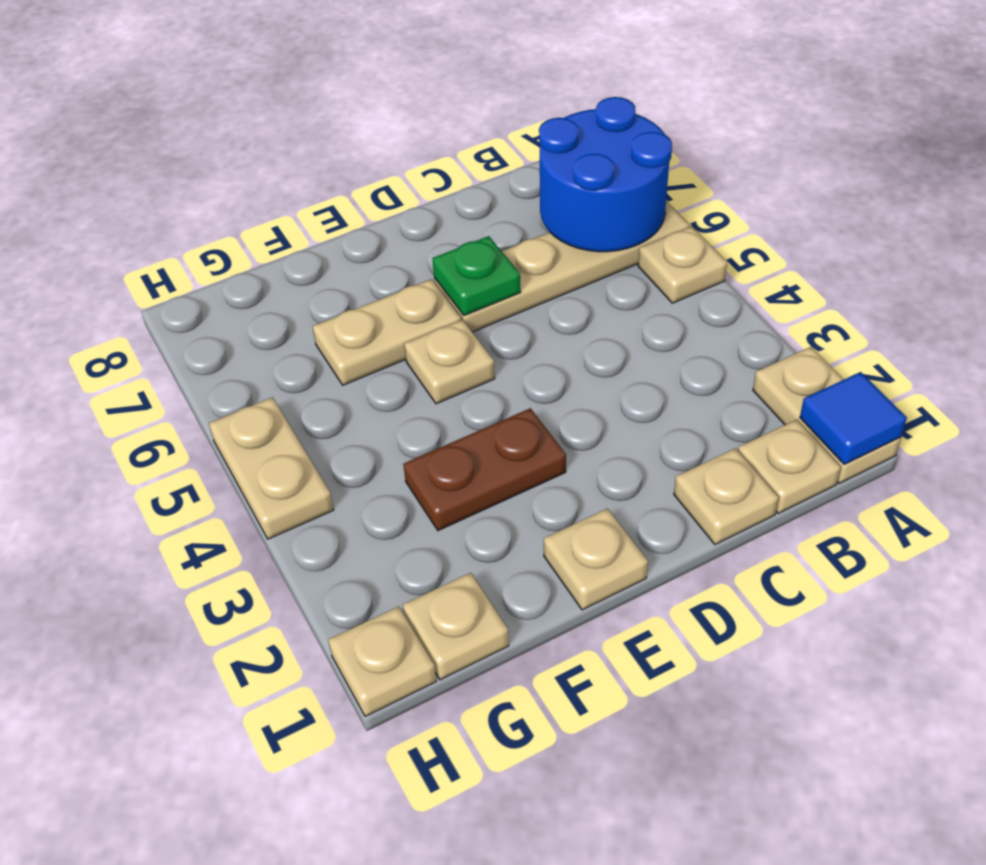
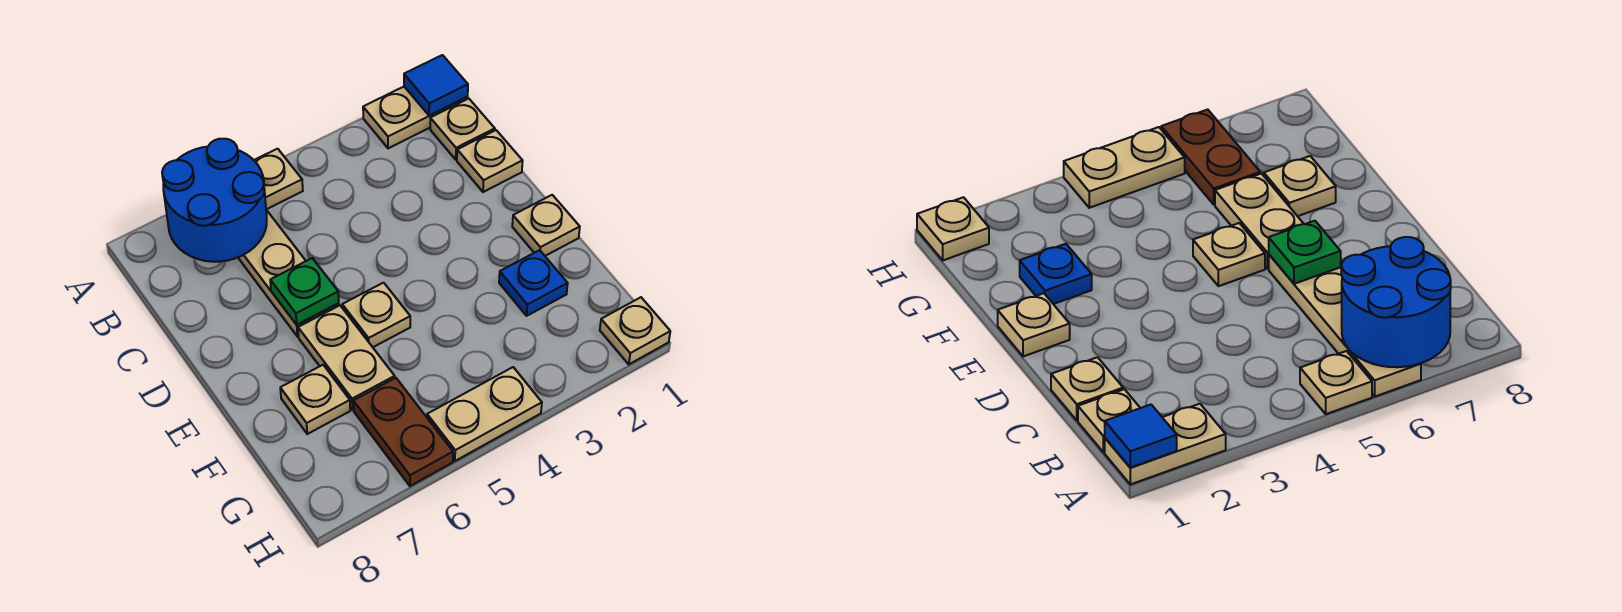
brown plate E3:F3 level 1 -> brown plate G6:H6 level 1
none -> blue plate F2 level 1
tan plate G1 level 1 -> tan plate F7 level 1

